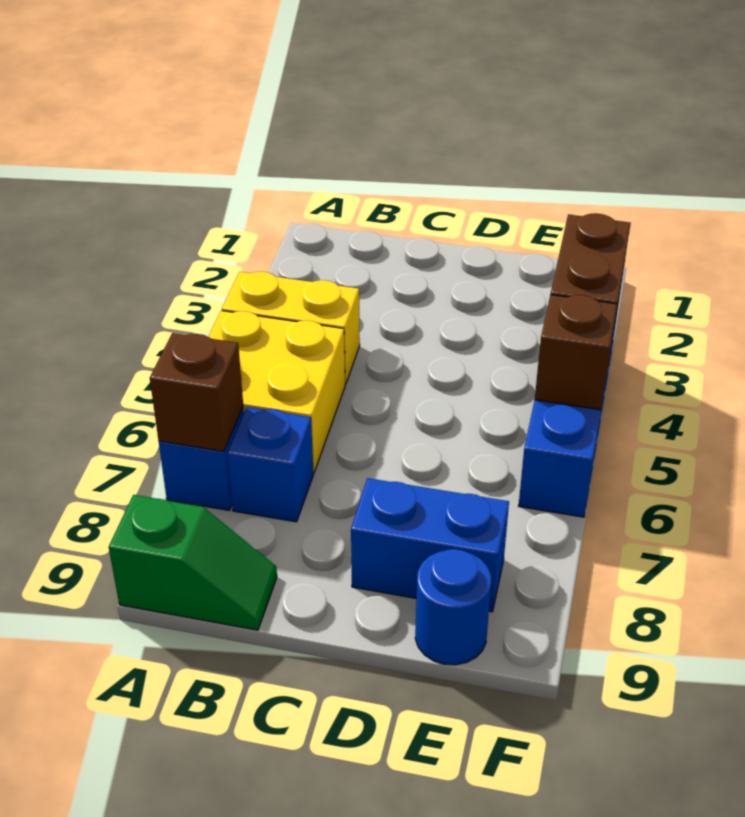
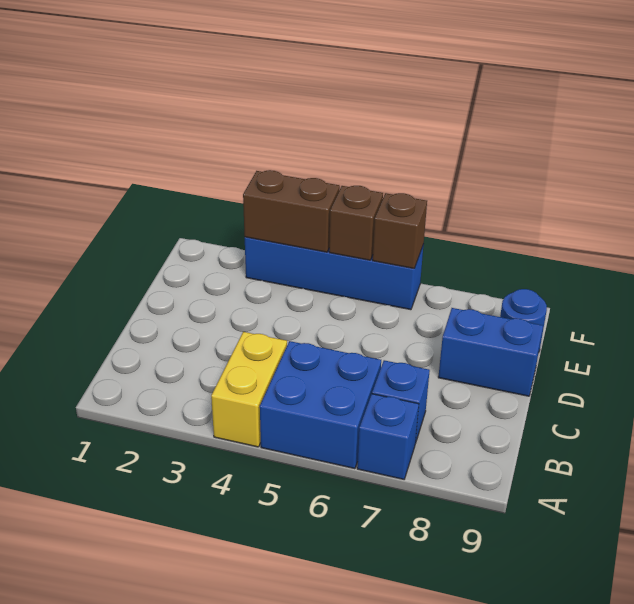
yellow brick A5:B6 level 1 -> blue brick A5:B6 level 1
brown brick A7 level 2 -> brown brick F6 level 2
green slope A9:B9 level 1 top A -> none
blue brick D8:E8 level 1 -> blue brick D8:D9 level 1

